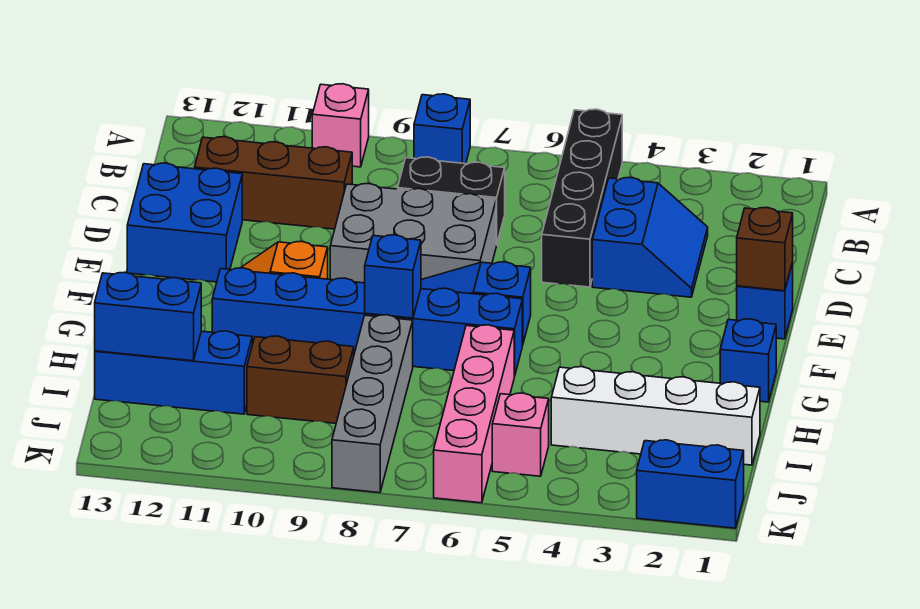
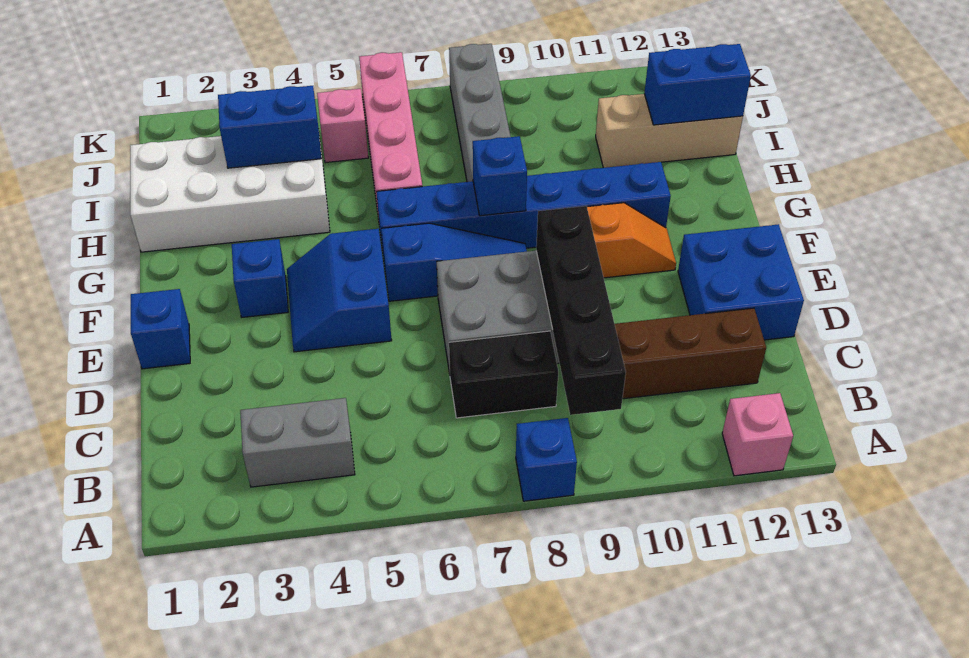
black brick A5:D5 level 1 -> black brick B9:E9 level 2
pink brick A10 level 1 -> pink brick A12 level 1
none -> grey brick B3:B4 level 1
blue slope C3:D4 level 1 top 4 -> blue slope E4:F5 level 1 top 5
brown brick E1 level 2 -> none
blue brick G1 level 1 -> blue brick F3 level 1
white brick I1:I4 level 1 -> white brick H1:I4 level 1
brown brick I9:I10 level 1 -> none
blue brick I11:I13 level 1 -> tan brick I11:I13 level 1
blue brick K1:K2 level 1 -> blue brick I3:I4 level 2

